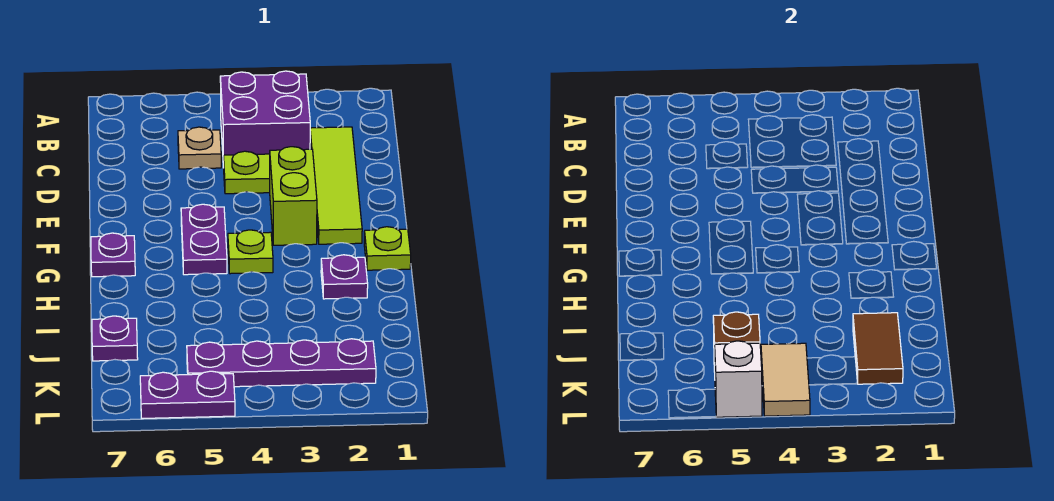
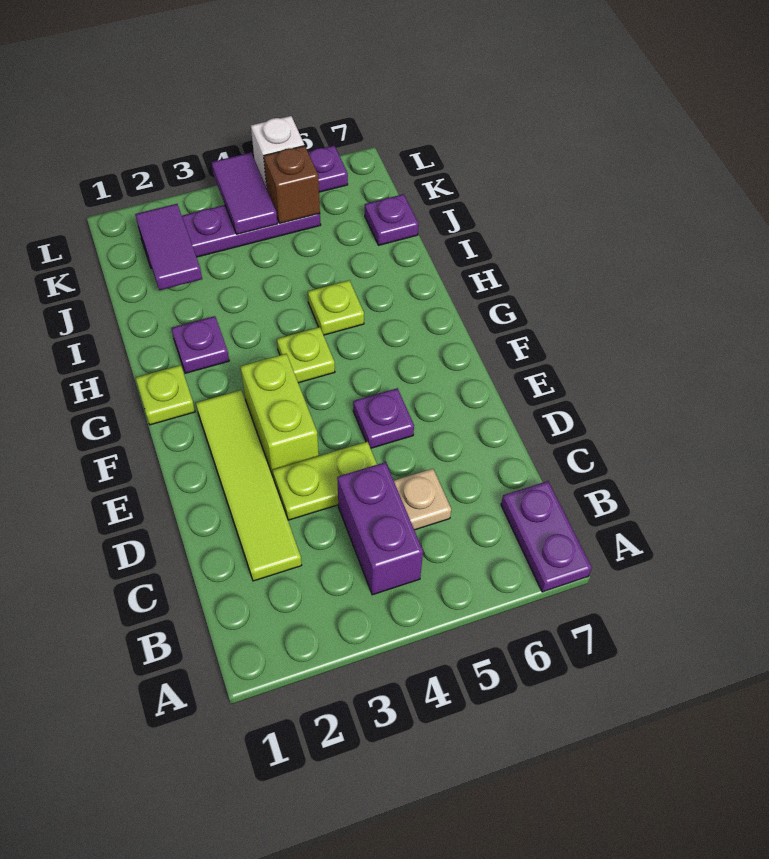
purple brick B3:C4 level 1 -> purple brick B4:C4 level 1
purple plate F5:G5 level 1 -> purple plate A7:B7 level 1
purple plate G7 level 1 -> purple plate E5 level 1
none -> lime plate H5 level 1
brown tile J2:K2 level 2 -> purple tile J2:K2 level 2
tan tile K4:L4 level 2 -> purple tile K4:L4 level 2

